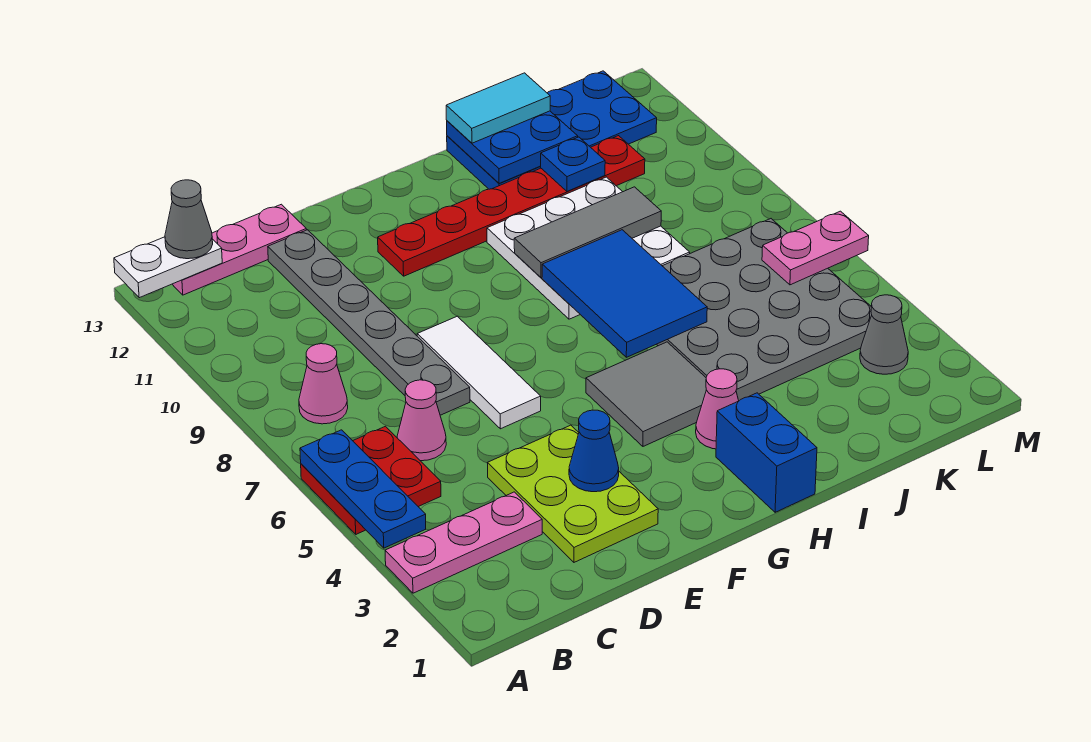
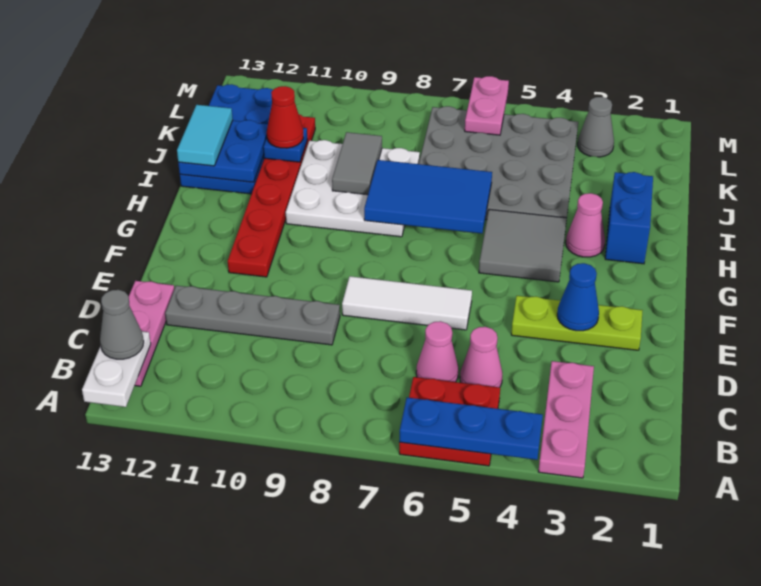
pink cone B8 level 1 -> pink cone C5 level 1
lime plate D2:E4 level 1 -> lime plate E2:E4 level 1
grey plate D7:D12 level 1 -> grey plate D9:D12 level 1
blue brick H1:H2 level 1 -> blue brick H2:I2 level 1
grey tile H9:J9 level 2 -> grey tile I9:J9 level 2
none -> red cone J11 level 3

